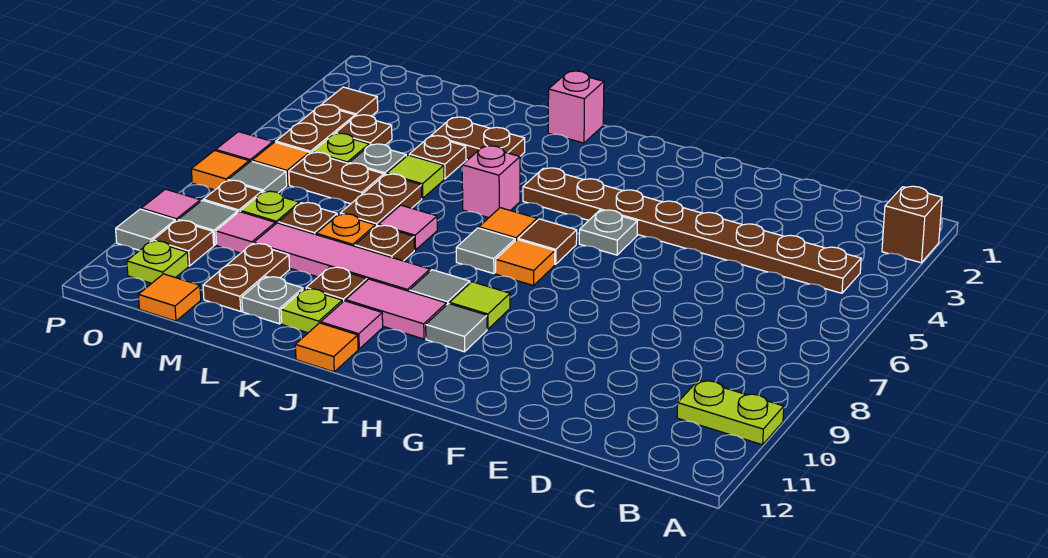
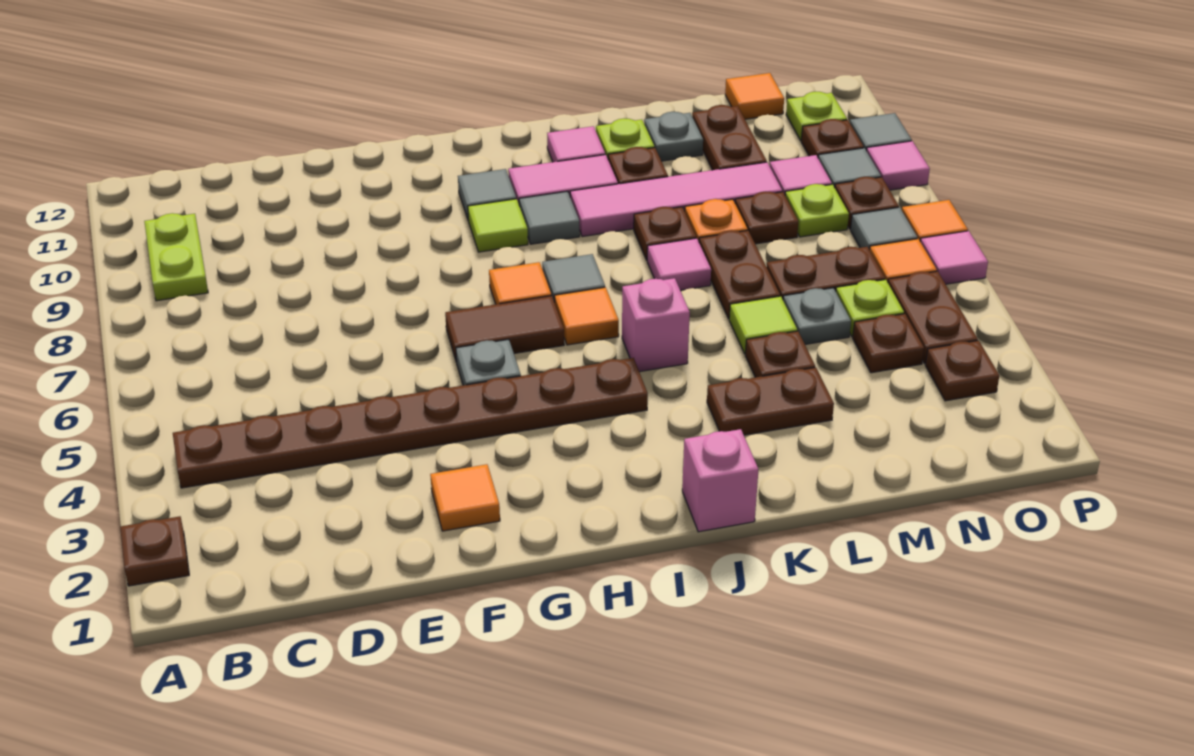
brown brick A2 level 1 -> brown plate A2 level 1
lime plate A10:B10 level 1 -> lime plate B9:B10 level 1
brown tile H6 level 1 -> brown tile G6:H6 level 1
orange tile J12 level 1 -> orange tile F2 level 1
brown tile O3 level 1 -> brown plate O3 level 1

